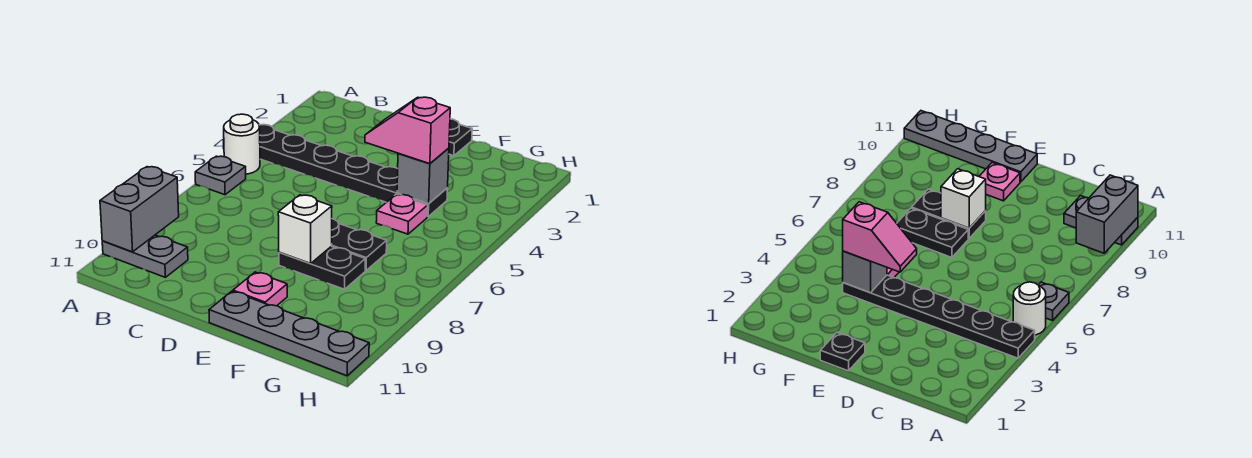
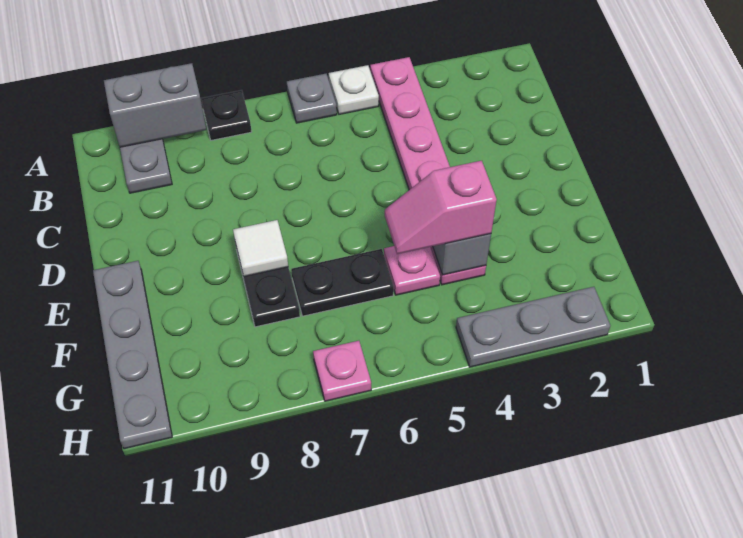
black plate A4:F4 level 1 -> pink plate A4:F4 level 1
white round brick A5 level 1 -> white plate A5 level 1
black plate E1 level 1 -> black plate A8 level 1
pink slope E4:F4 level 3 top F -> pink slope F4:F5 level 3 top 4
black plate E7:F7 level 1 -> black plate F6:F7 level 1
white brick E8 level 2 -> white tile E8 level 2
pink plate E10 level 1 -> pink plate H7 level 1
none -> grey plate H2:H4 level 1

